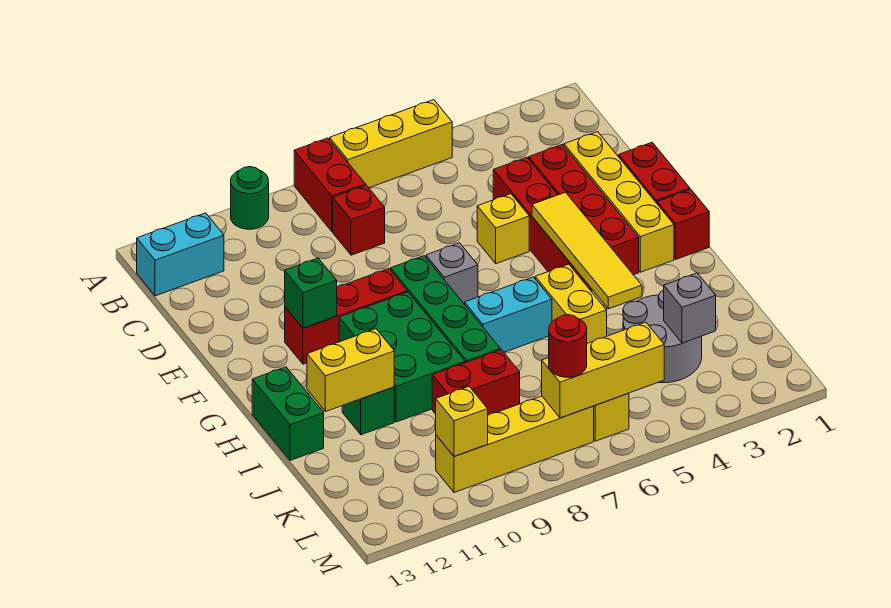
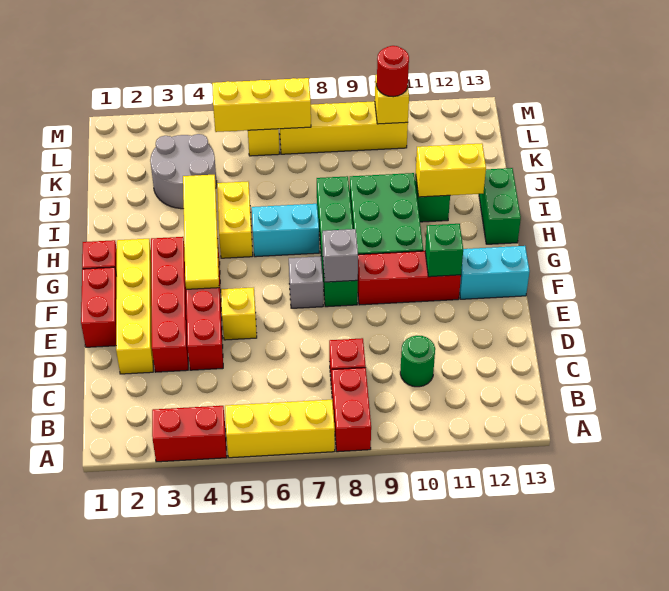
green round brick A10 level 1 -> green round brick C10 level 1
cyan brick B12:B13 level 1 -> cyan brick F12:F13 level 1
red brick J8:J9 level 1 -> red brick A3:A4 level 1
grey brick K3 level 2 -> grey brick F8 level 2
red round brick L7 level 3 -> red round brick L10 level 3

